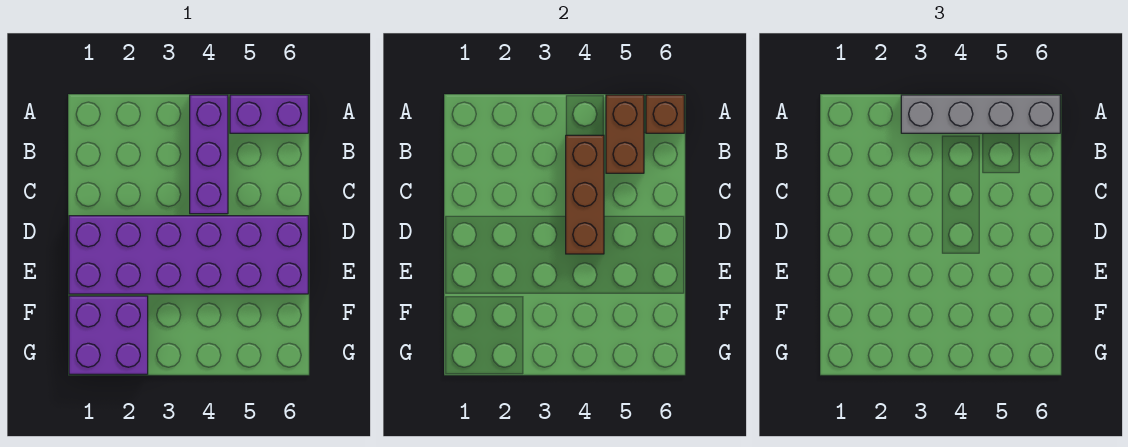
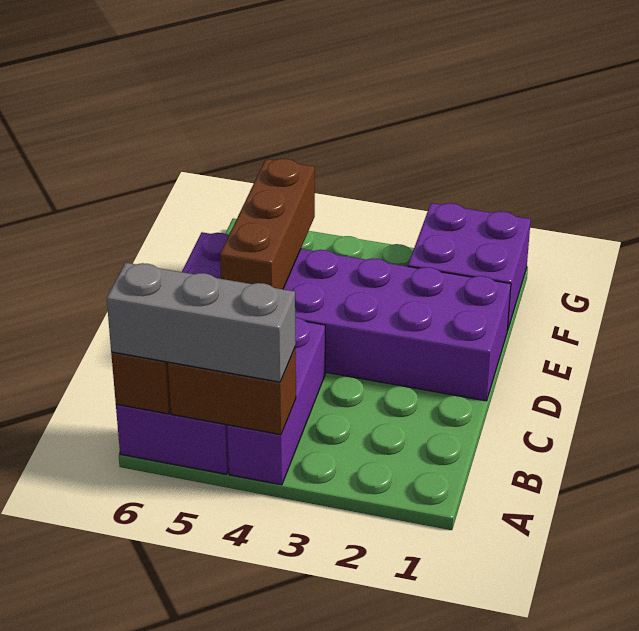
grey brick A3:A6 level 3 -> grey brick A4:A6 level 3
brown brick A5:B5 level 2 -> brown brick A4:A5 level 2
brown brick B4:D4 level 2 -> brown brick D5:F5 level 2

